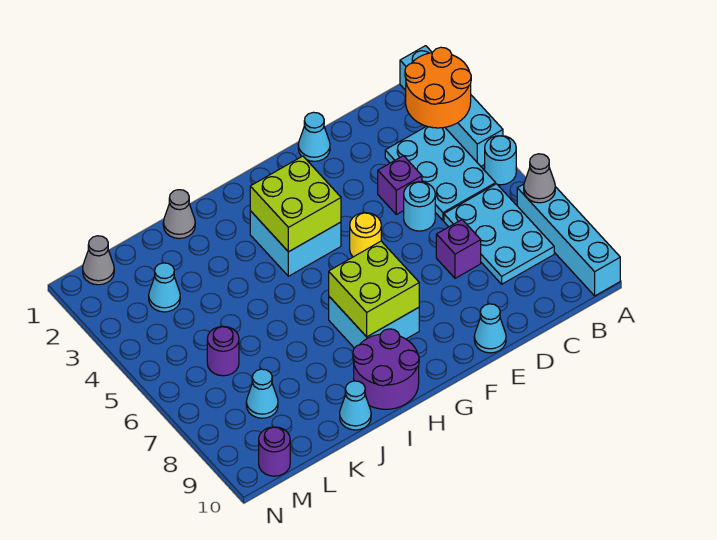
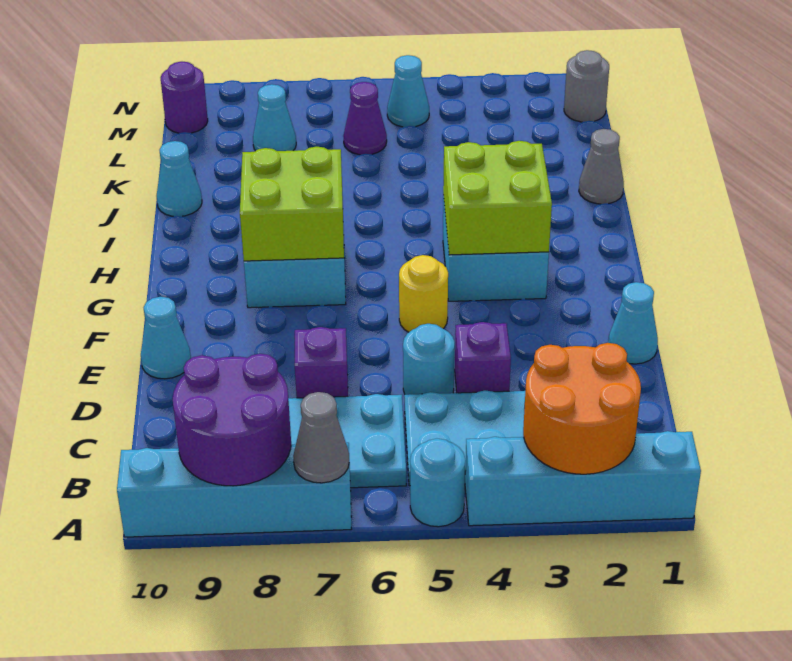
purple round brick H9:I10 level 1 -> purple round brick A8:B9 level 2
cyan cone L3 level 1 -> cyan cone M5 level 1
purple round brick L6 level 1 -> purple cone L6 level 1
grey cone M1 level 1 -> grey round brick M1 level 1

